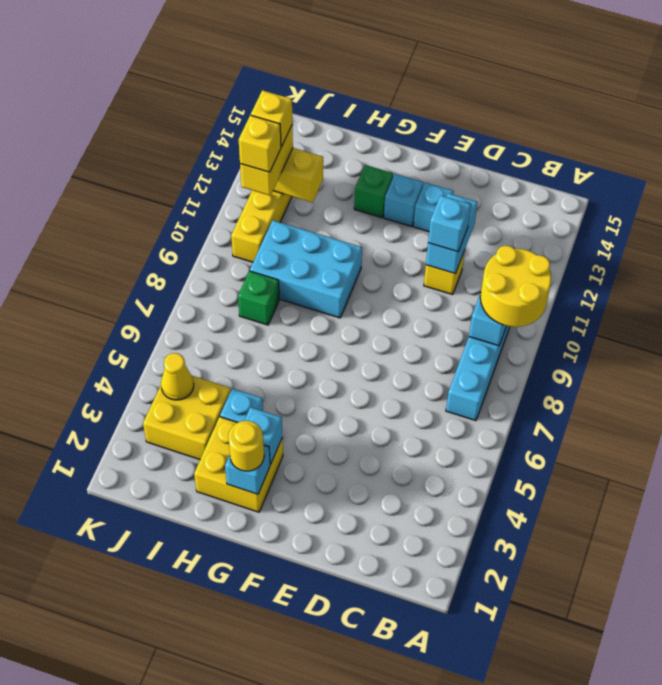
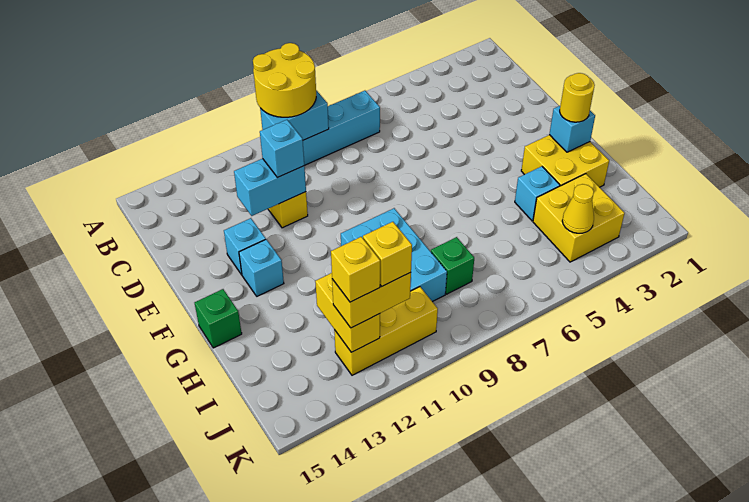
cyan brick G3 level 2 -> none
green brick G13 level 1 -> green brick G15 level 1

